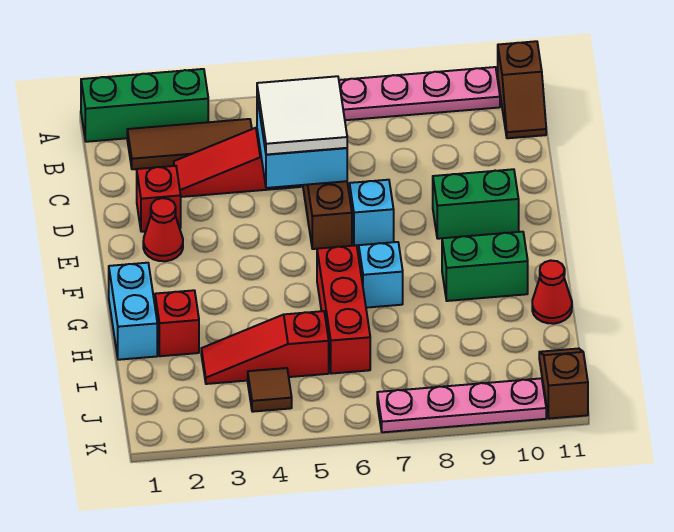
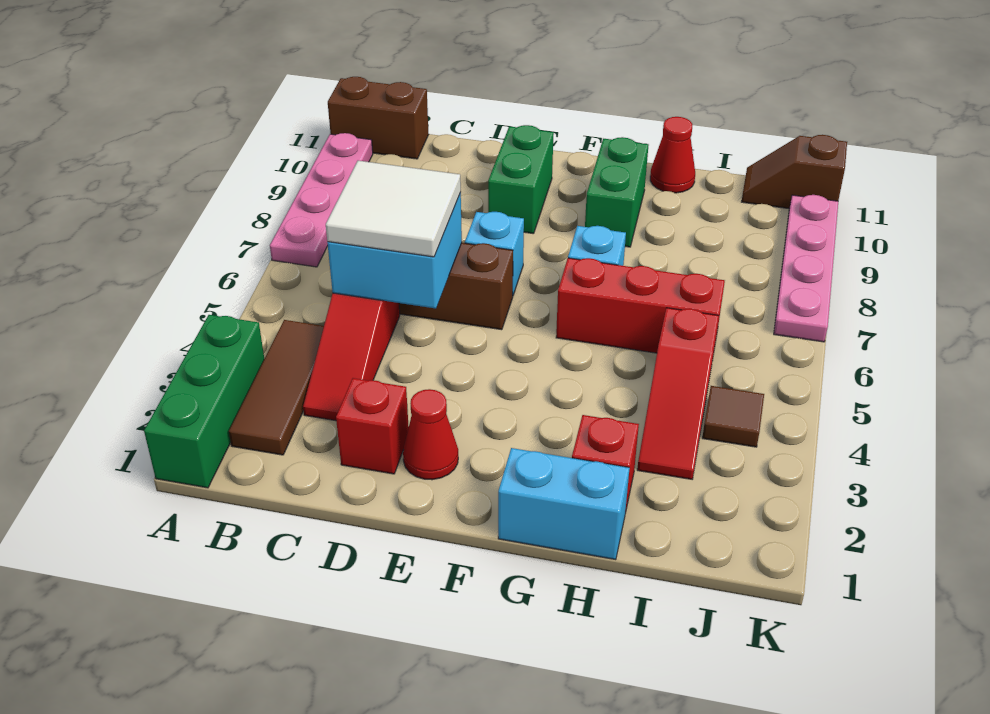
brown slope A11:B11 level 1 top A -> brown brick A11:B11 level 1

